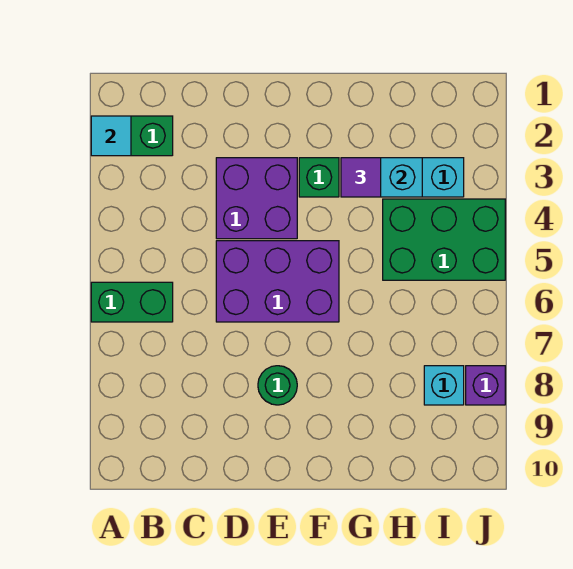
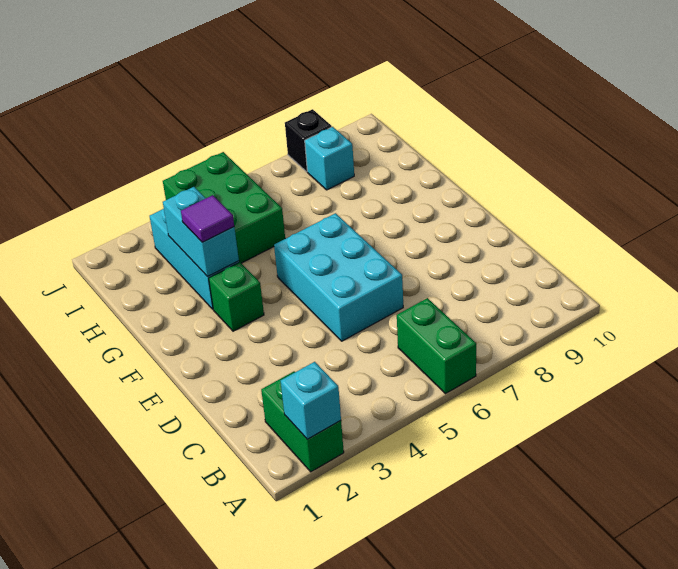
cyan tile A2 level 2 -> cyan brick A2 level 2
purple brick D3:E4 level 1 -> none
purple brick D5:F6 level 1 -> cyan brick D5:F6 level 1
green round brick E8 level 1 -> none
purple brick J8 level 1 -> black brick J8 level 1

